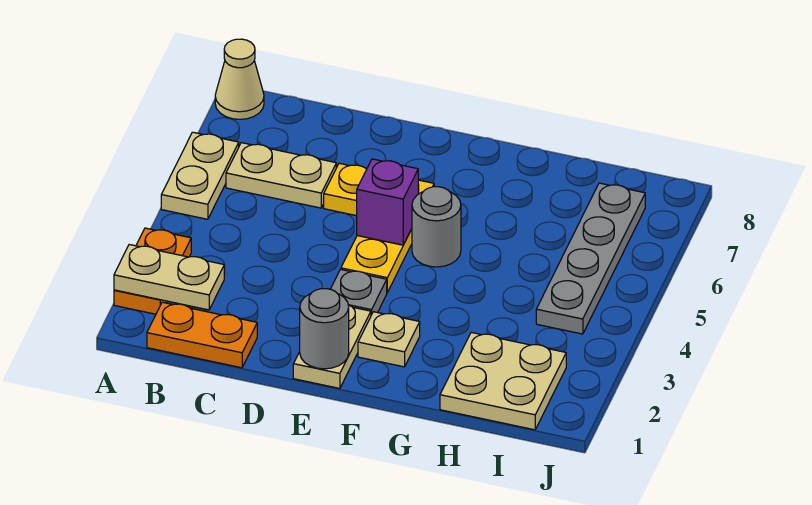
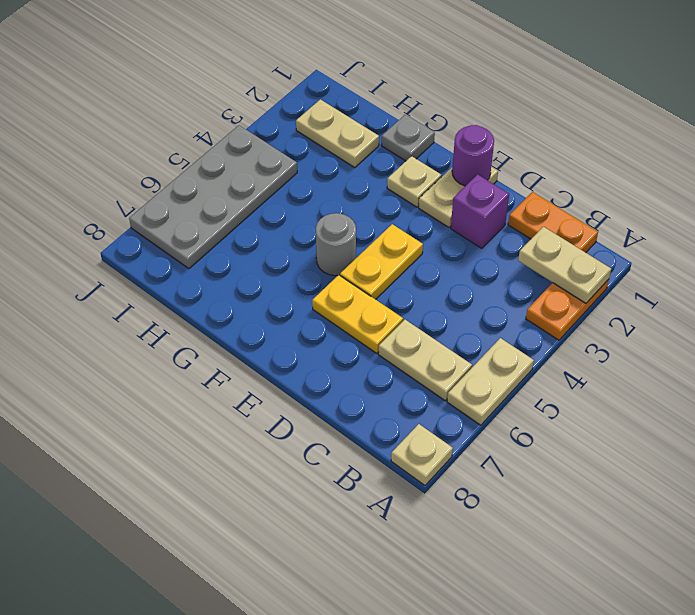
tan cone A8 level 1 -> tan plate A8 level 1
grey round brick E1 level 2 -> purple round brick E1 level 2
grey plate E3 level 1 -> grey plate G1 level 1
purple brick E5 level 2 -> purple brick D2 level 1
tan plate H1:I2 level 1 -> tan plate H2:I2 level 1
grey plate I4:I7 level 1 -> grey plate I4:J7 level 1

